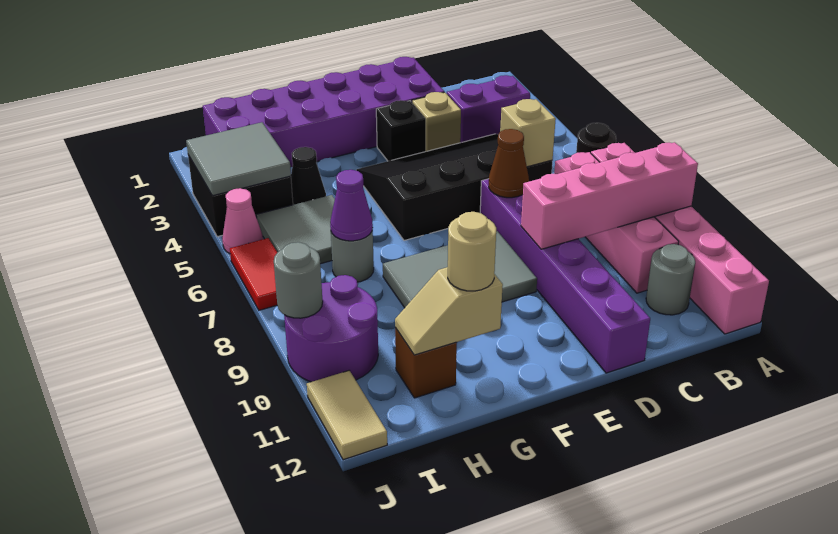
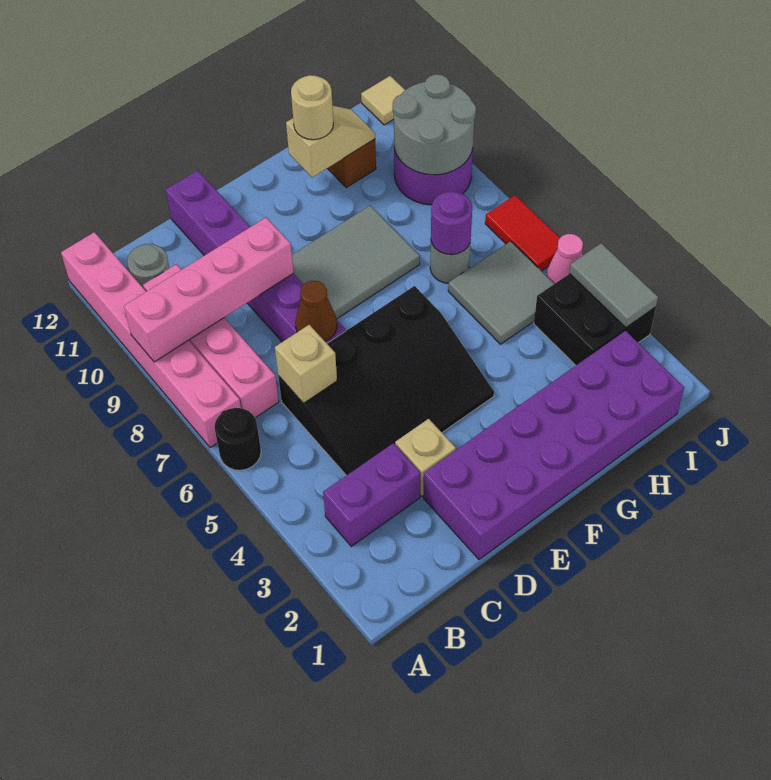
black brick E3 level 1 -> none
black cone H4 level 1 -> none
purple cone H7 level 2 -> purple round brick H7 level 2
grey tile I3:J4 level 2 -> grey tile J3:J4 level 2
grey round brick J9 level 2 -> grey round brick I9:J10 level 2
tan tile J11:J12 level 1 -> tan tile J12 level 1

